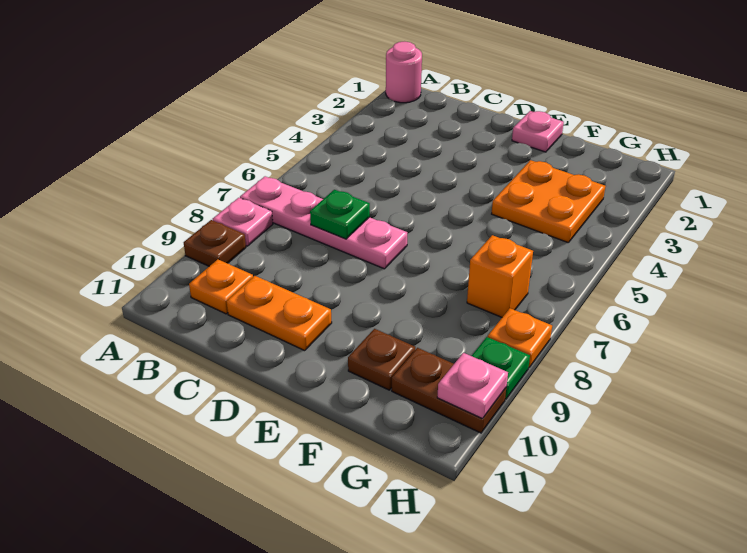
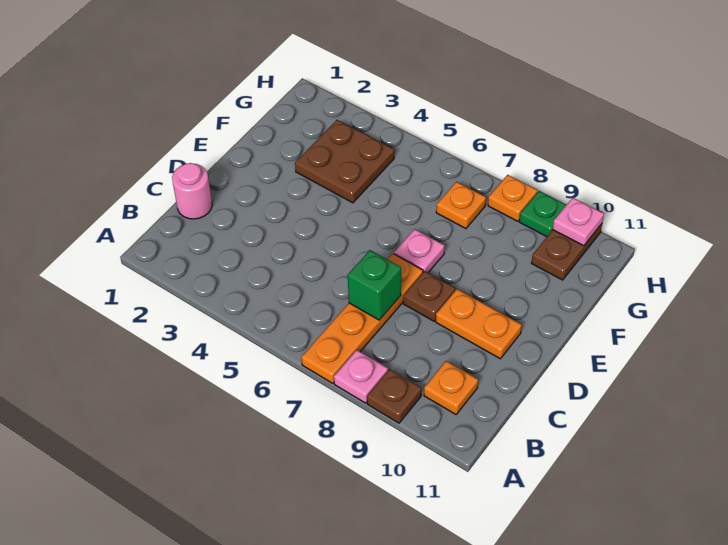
pink round brick A1 level 1 -> pink round brick C1 level 1
pink plate A7:D7 level 1 -> orange plate A7:D7 level 1
green plate C7 level 2 -> green brick C7 level 2
orange plate C10:D10 level 1 -> orange plate D9:D10 level 1
pink plate E1 level 1 -> pink plate E7 level 1
orange plate F3:G4 level 1 -> brown plate F3:G4 level 1
brown plate F10 level 1 -> brown plate D8 level 1
orange brick G7 level 1 -> orange plate G7 level 1

